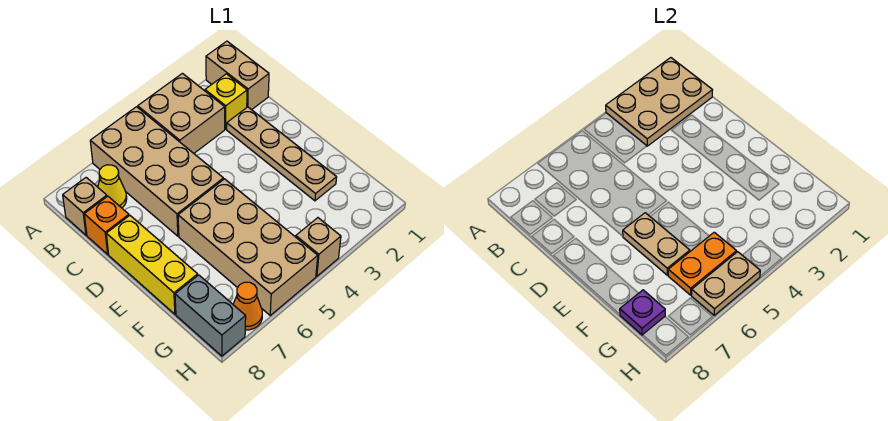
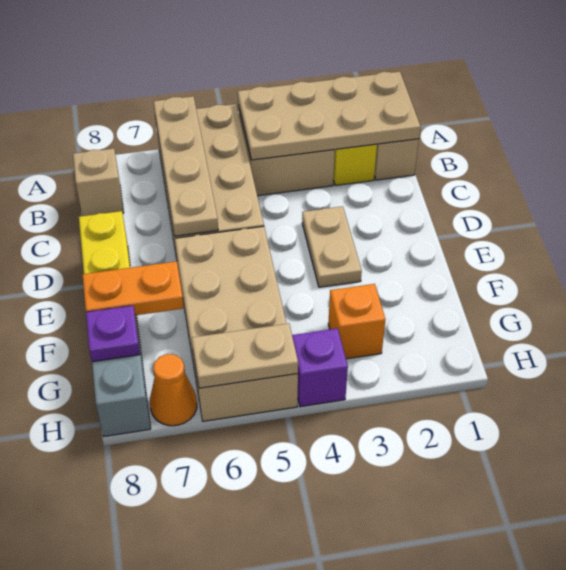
tan plate A1:B3 level 2 -> tan plate A1:B4 level 2
yellow cone B7 level 1 -> none
tan plate C2:F2 level 1 -> tan plate A6:D6 level 2
orange brick C8 level 1 -> orange brick G3 level 1
tan plate E6:F6 level 2 -> tan plate D3:E3 level 1
orange plate G5:G6 level 2 -> orange plate F7:F8 level 2
tan brick H4 level 1 -> purple brick H4 level 1

